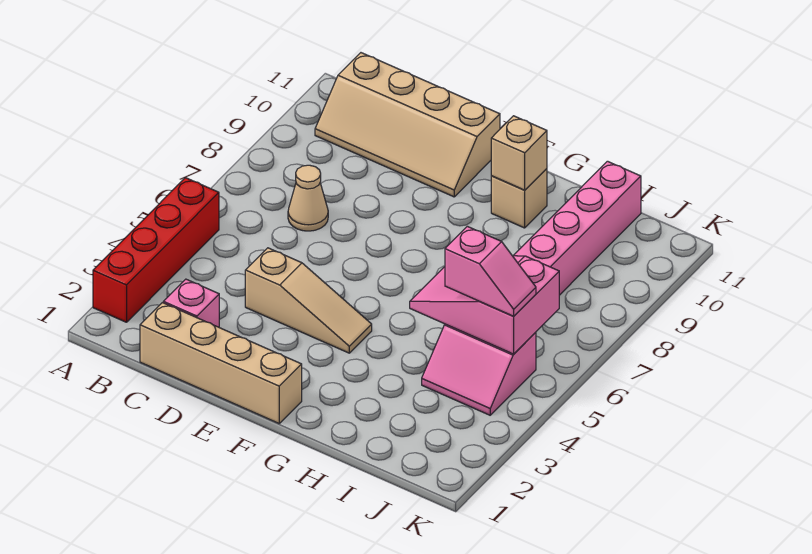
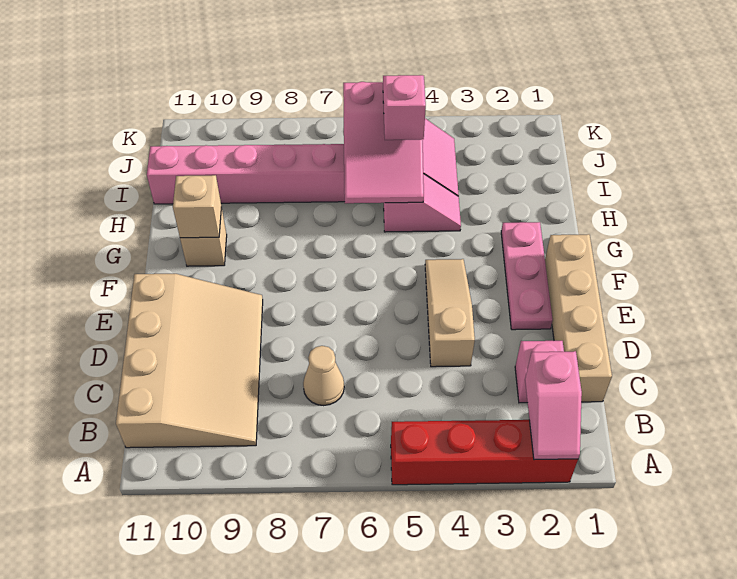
none -> pink slope A2:B2 level 2 top B
tan slope B10:E11 level 1 top 11 -> tan slope B9:E11 level 1 top 11
none -> pink plate E2:G2 level 1
none -> pink slope H4:H5 level 1 top 5

